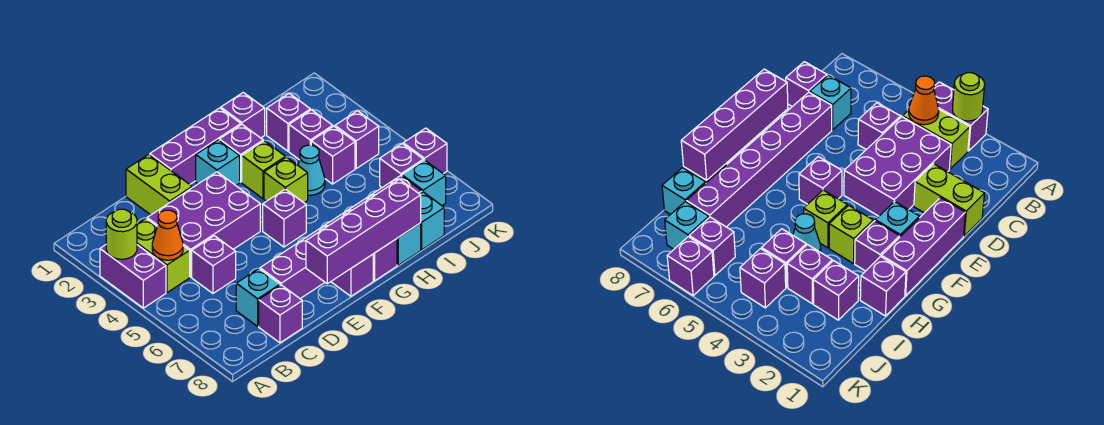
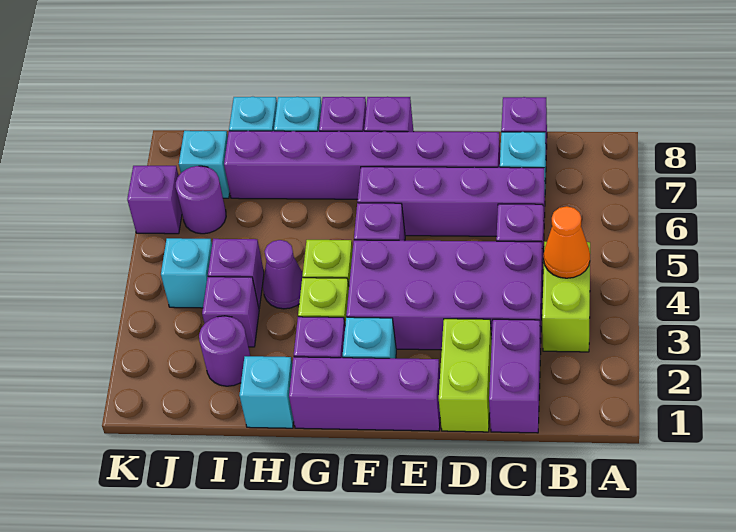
purple brick A3:A4 level 1 -> purple brick C1:C2 level 1
lime round brick A3 level 2 -> none
purple brick C3:E4 level 1 -> purple brick C3:F4 level 1
purple brick E8:H8 level 2 -> purple brick C6:F6 level 1
purple brick H1 level 1 -> cyan brick H1 level 1
cyan cone H4 level 1 -> purple cone H4 level 1
purple brick I2 level 1 -> purple round brick I2 level 1
purple brick J4 level 1 -> cyan brick J4 level 1
purple brick J6 level 1 -> purple round brick J6 level 1

